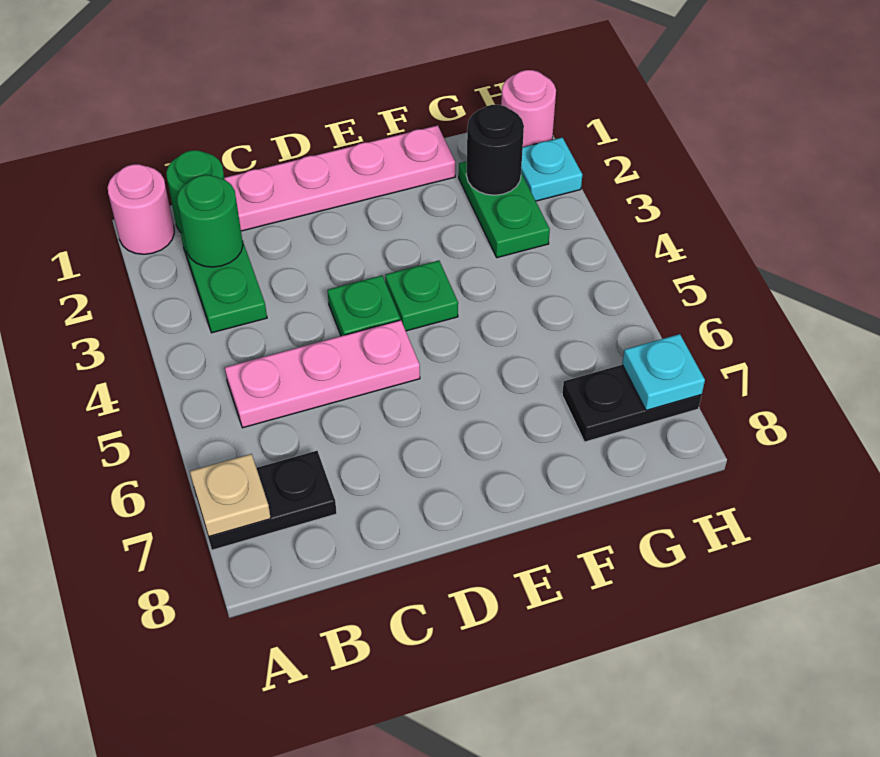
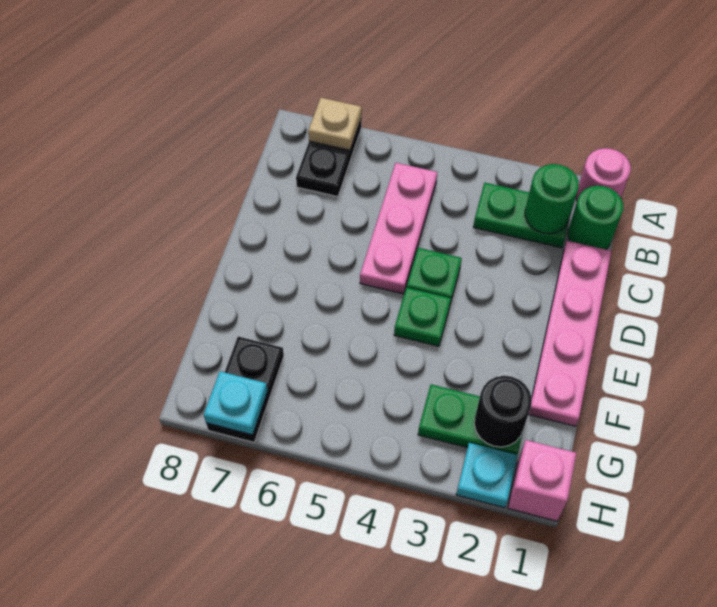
pink round brick H1 level 1 -> pink brick H1 level 1

